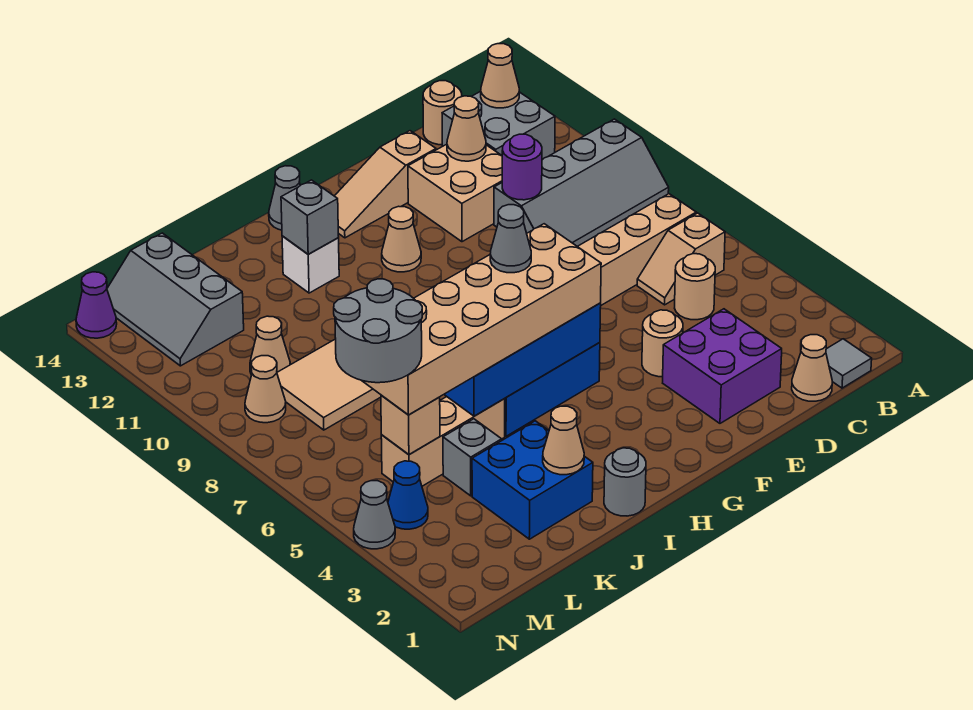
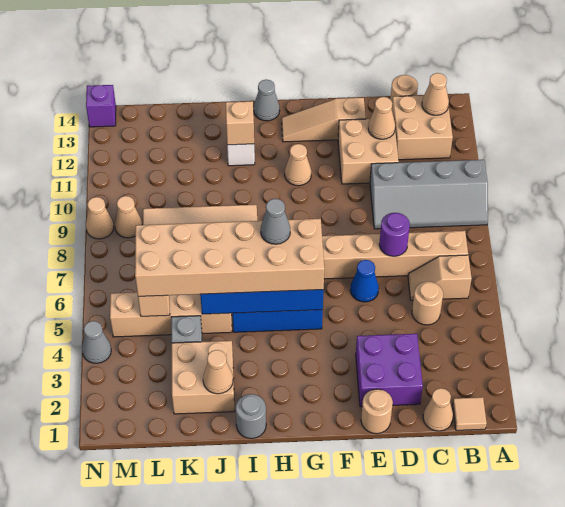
grey tile B1 level 1 -> tan tile B1 level 1
grey brick B12:C13 level 1 -> tan brick B12:C13 level 1
purple round brick D10 level 2 -> purple round brick D7 level 2
tan round brick E4 level 1 -> tan round brick E1 level 1
grey brick I12 level 2 -> tan brick I12 level 2
blue brick J2:K3 level 1 -> tan brick J2:K3 level 1
tan brick J5:L5 level 1 -> tan brick J5:M5 level 1
grey round brick L5:M6 level 4 -> none
tan cone L10 level 1 -> tan cone N9 level 1
grey slope L12:M14 level 1 top L -> none
blue cone M4 level 1 -> blue cone E6 level 1
purple cone N14 level 1 -> purple brick N14 level 1

